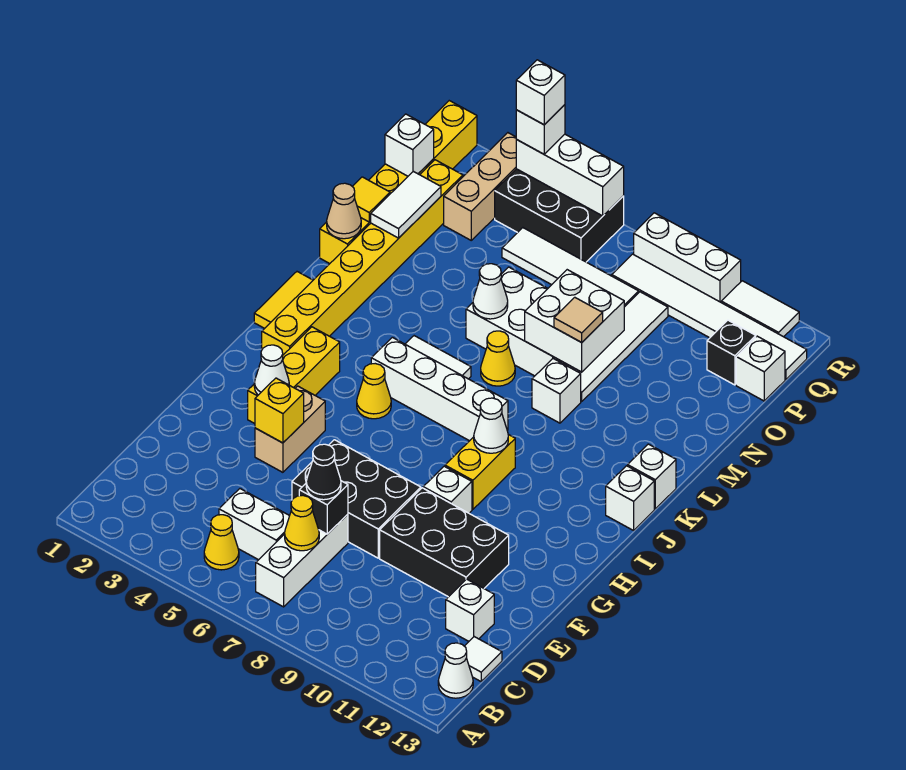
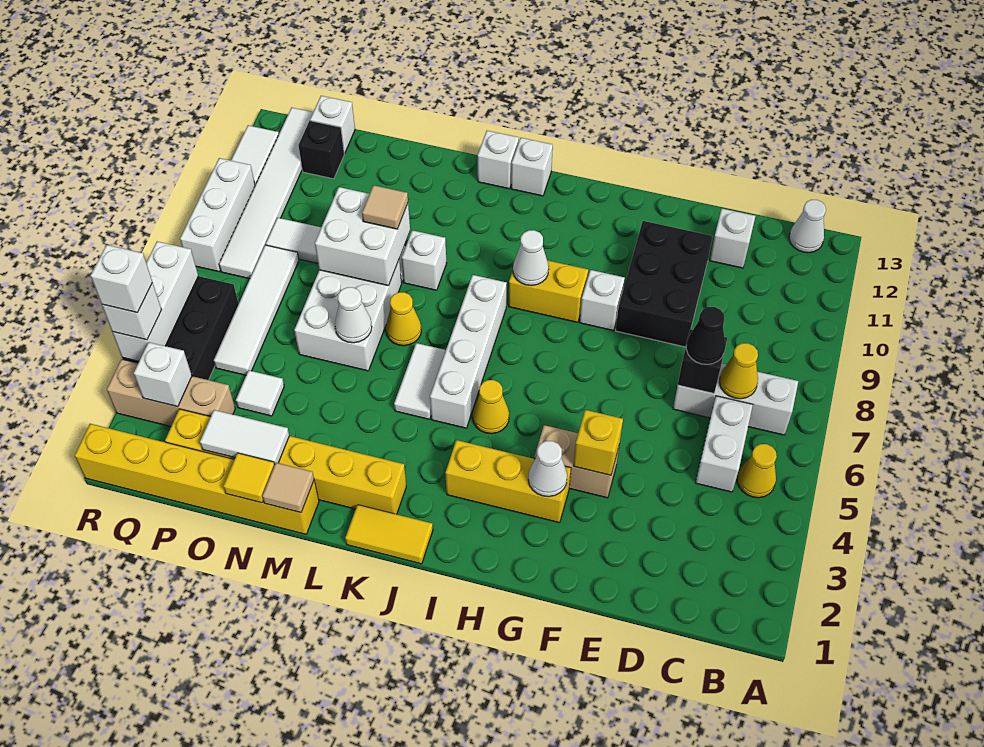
white tile C13 level 1 -> white tile O4 level 1
black brick E6:F8 level 1 -> none
yellow brick I2:P2 level 1 -> yellow brick K2:P2 level 1
tan cone M1 level 2 -> tan tile M1 level 2
white brick P1 level 2 -> white brick Q3 level 2

